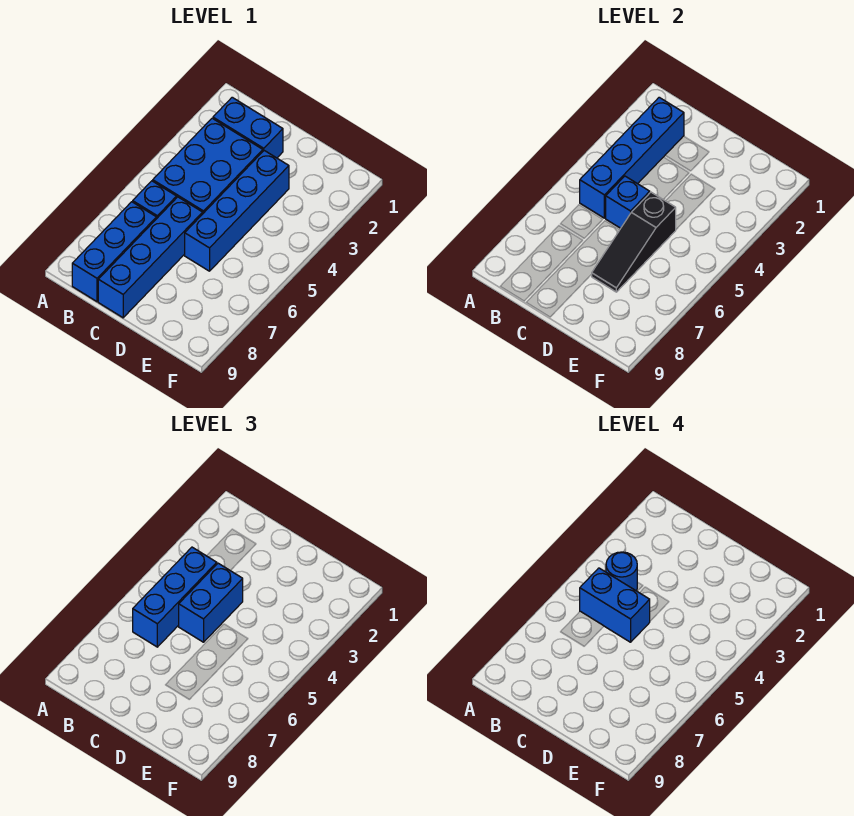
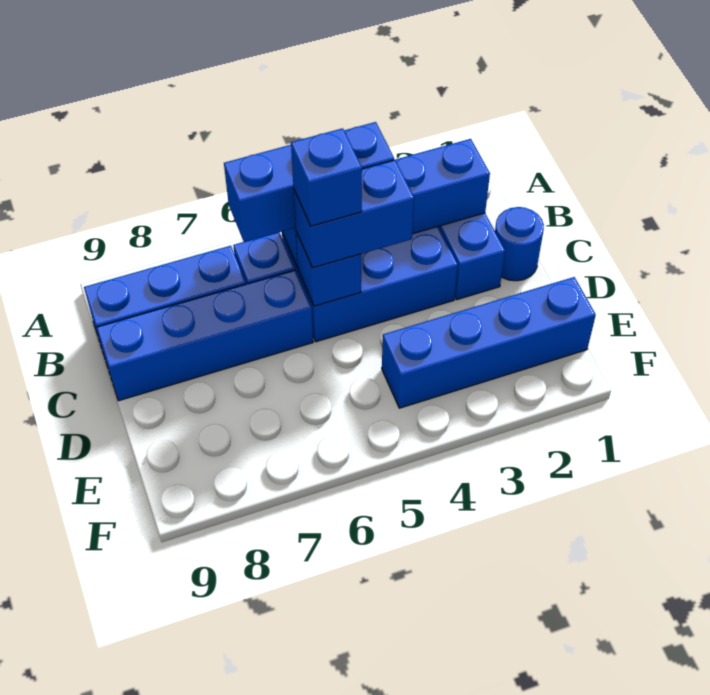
blue round brick B4 level 4 -> blue round brick C1 level 1
blue brick B5:C5 level 4 -> blue brick C5 level 4
blue brick D3:D6 level 1 -> blue brick E1:E4 level 1
black slope D5:D7 level 2 top 5 -> none

